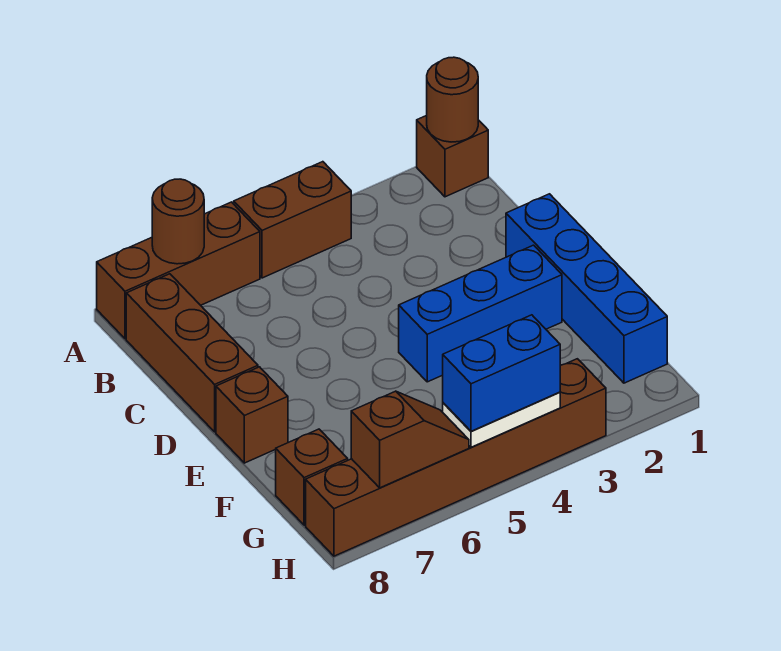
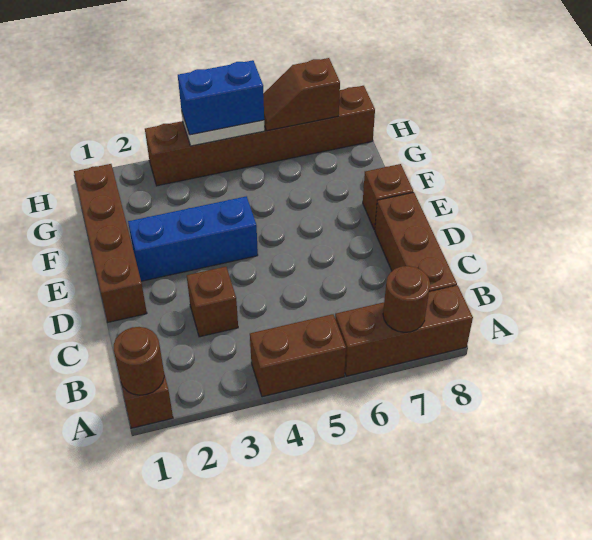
blue brick D1:G1 level 1 -> brown brick D1:G1 level 1
brown brick G8 level 1 -> brown brick C3 level 1

